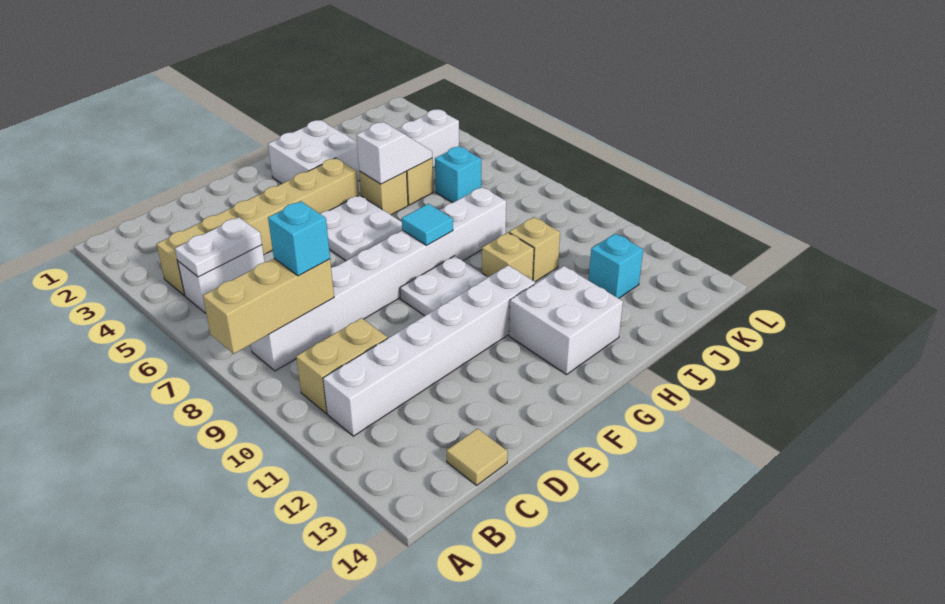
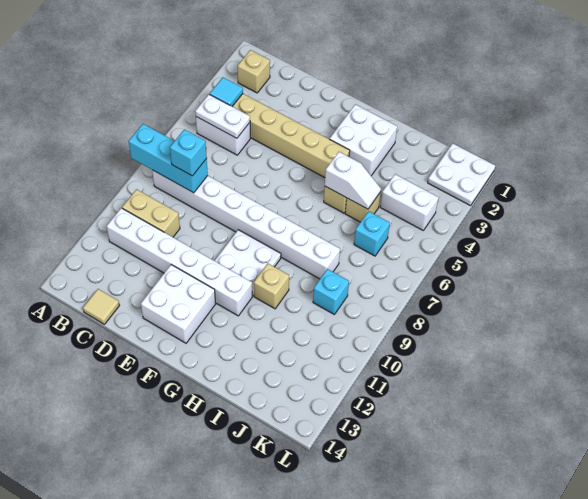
tan brick A8:C8 level 2 -> cyan brick A8:C8 level 2
white plate F5:G6 level 1 -> white plate K1:L2 level 1
cyan tile G8 level 2 -> cyan tile B4 level 2
white brick G12:H13 level 1 -> white brick E12:F13 level 1
tan brick I10 level 1 -> tan brick B2 level 1
cyan brick J12 level 1 -> cyan brick J9 level 1

